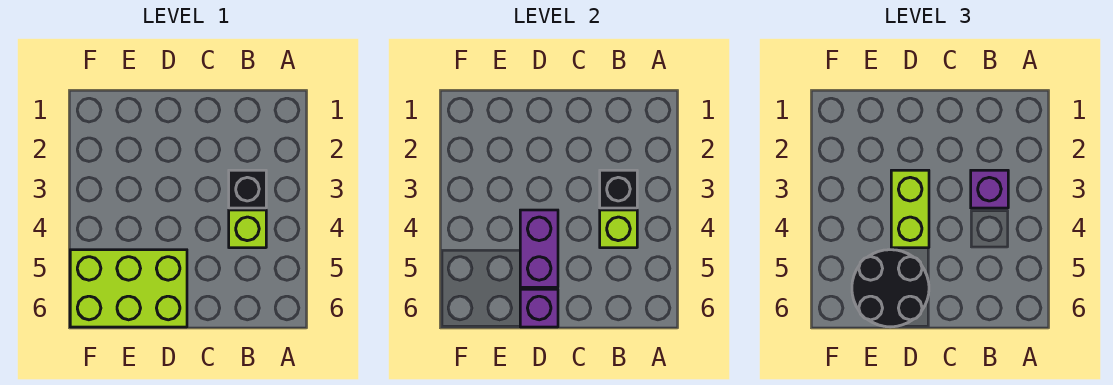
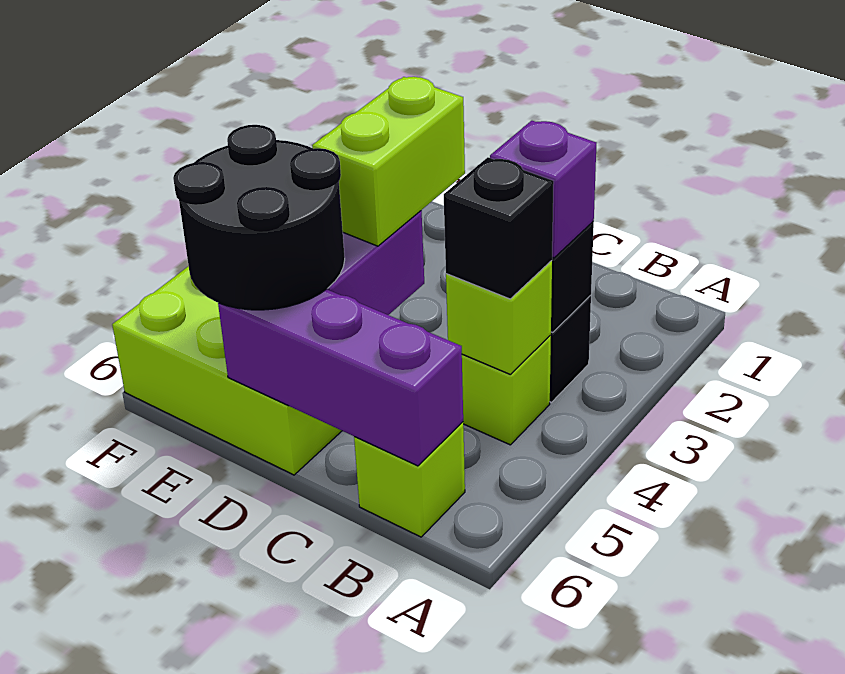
none -> black brick B4 level 3
none -> lime brick B6 level 1
purple brick D6 level 2 -> purple brick B6:D6 level 2

